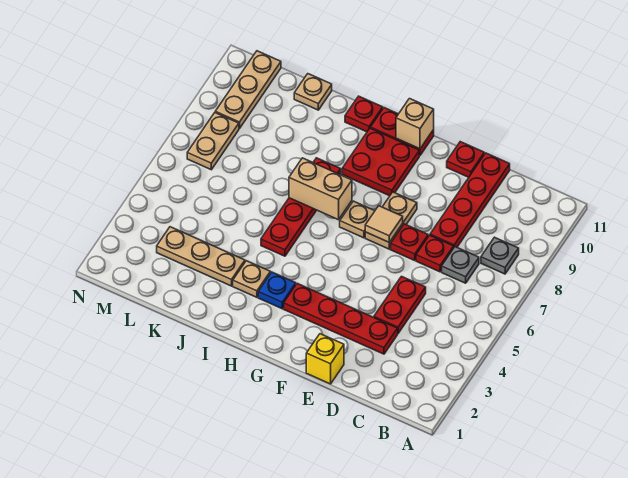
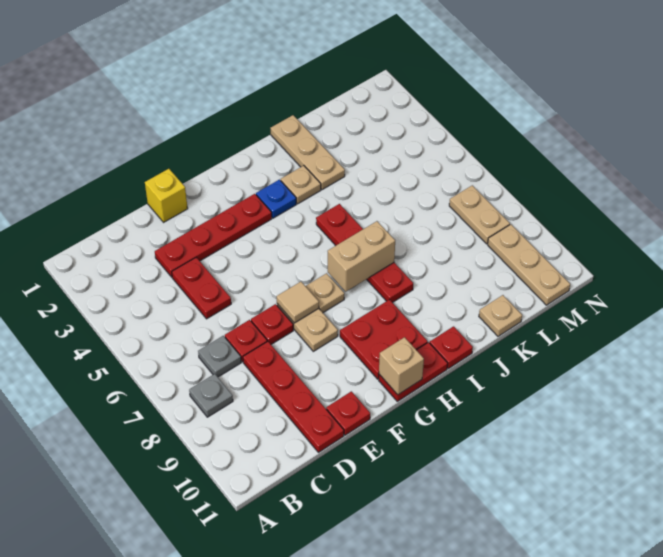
tan plate J3:L3 level 1 -> tan plate J1:J3 level 1

